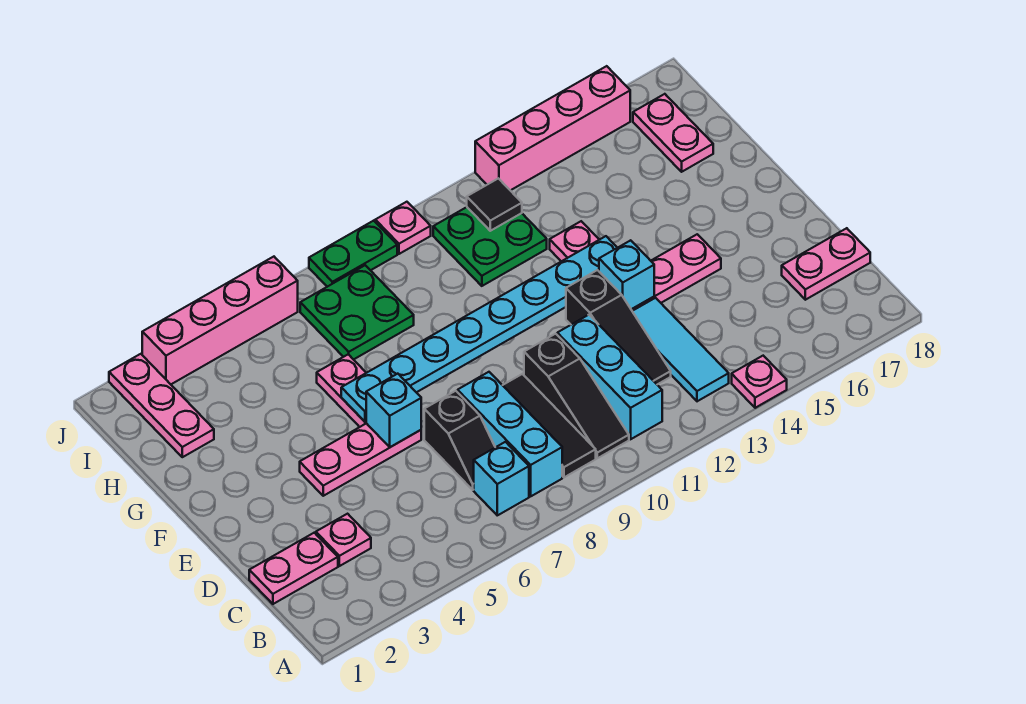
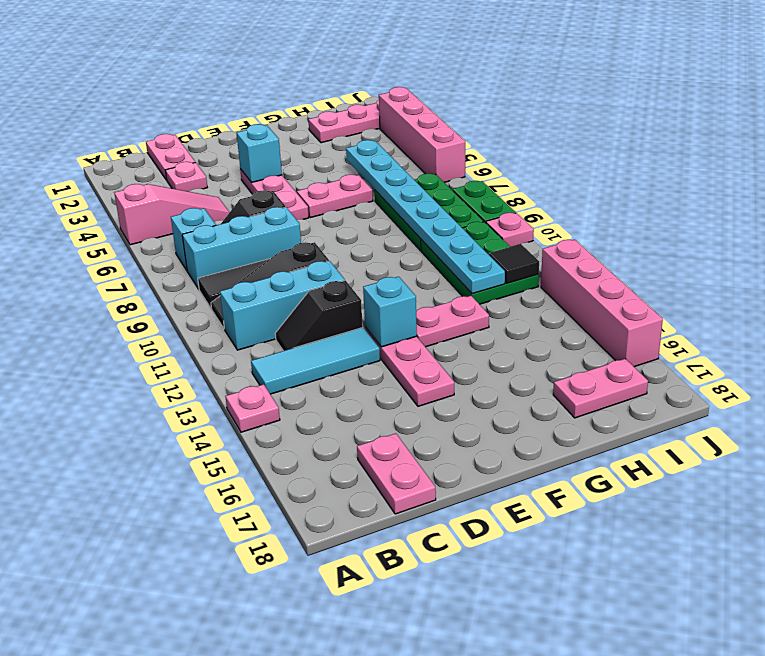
none -> pink slope A5:C5 level 1 top A
black slope C12:E12 level 1 top E -> black slope C12:D12 level 1 top D
cyan brick E6 level 2 -> cyan brick E4 level 2
cyan plate F6:F13 level 2 -> cyan plate H5:H12 level 2
green plate H7:I8 level 1 -> green plate H7:I9 level 1
green plate H11:I12 level 1 -> green plate H10:I12 level 1

